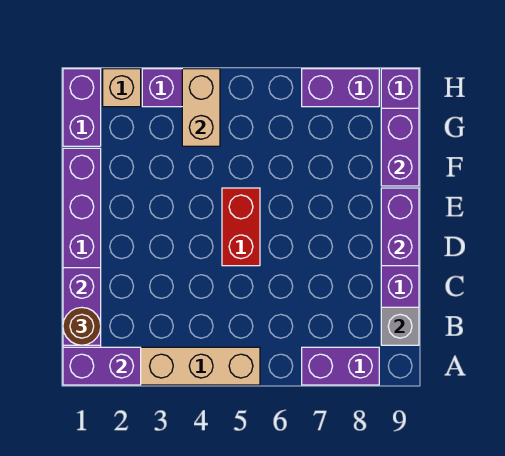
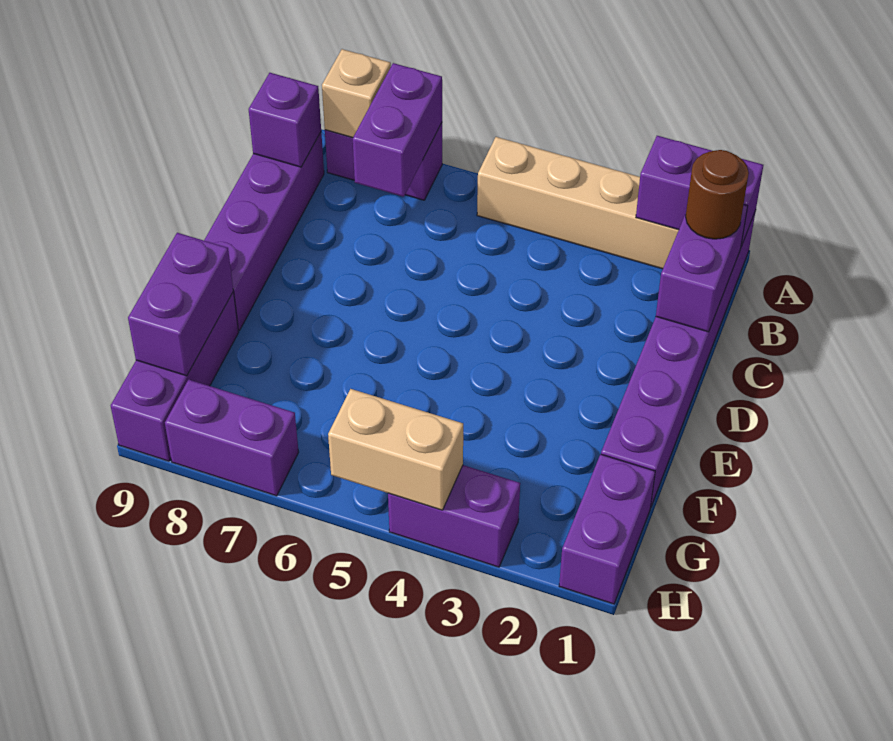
grey brick B9 level 2 -> purple brick B9 level 2
red brick D5:E5 level 1 -> none
purple brick D9:E9 level 2 -> purple brick A7:B7 level 2
tan brick G4:H4 level 2 -> tan brick H4:H5 level 2
tan brick H2 level 1 -> tan brick A8 level 2

